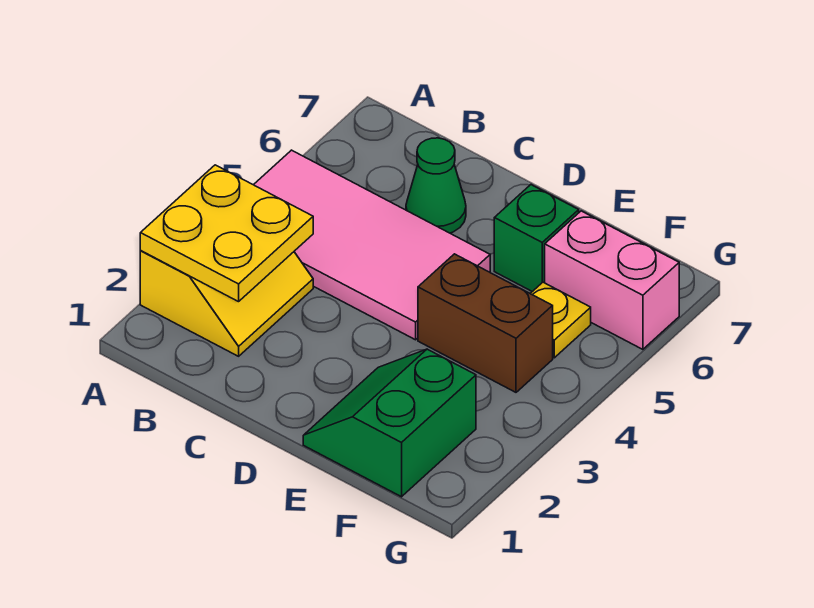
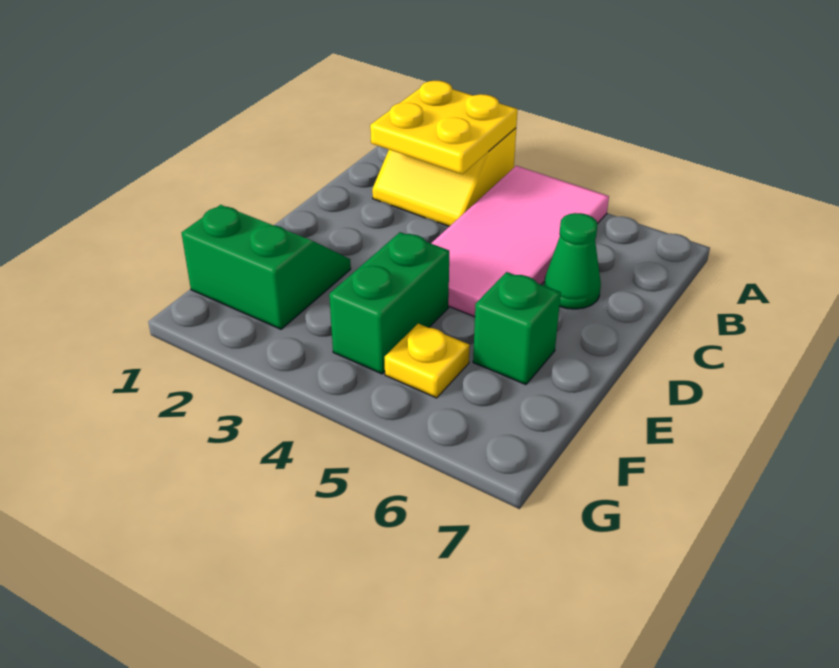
brown brick E4:F4 level 1 -> green brick E4:F4 level 1
pink brick F6:G6 level 1 -> none

